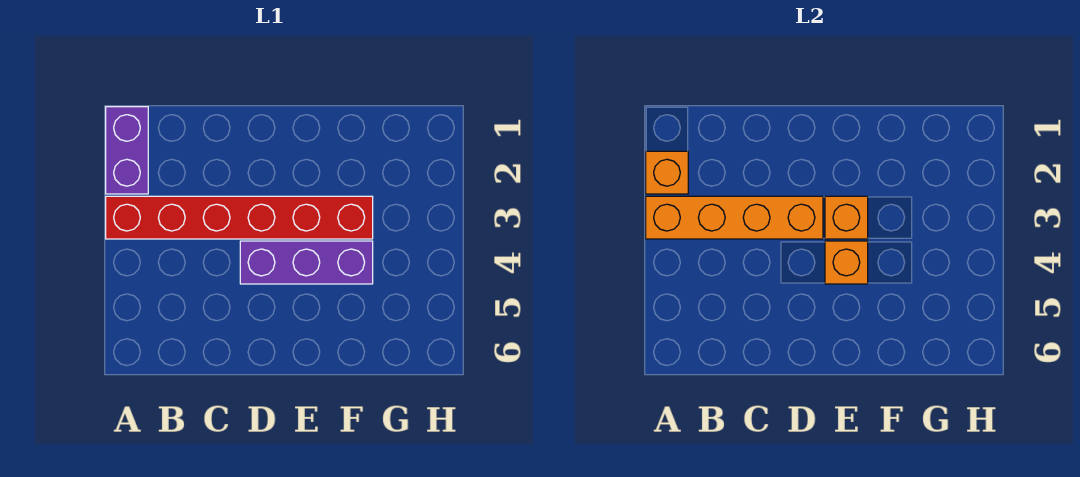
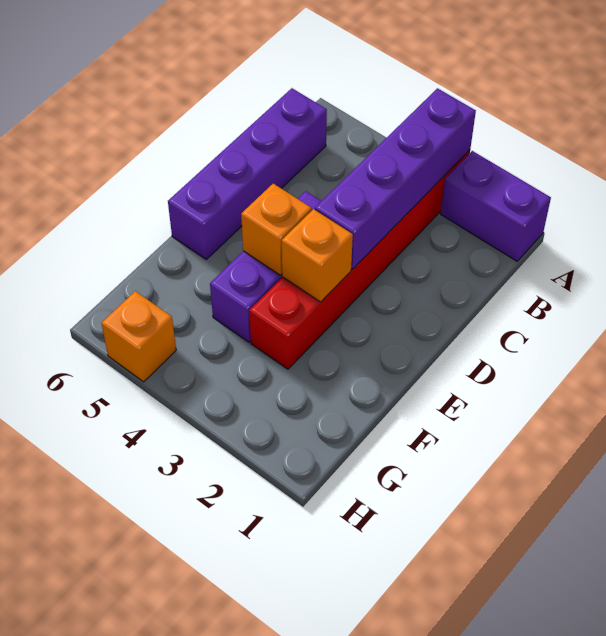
orange brick A2 level 2 -> orange brick H5 level 1
orange brick A3:D3 level 2 -> purple brick A3:D3 level 2
none -> purple brick B6:E6 level 1

